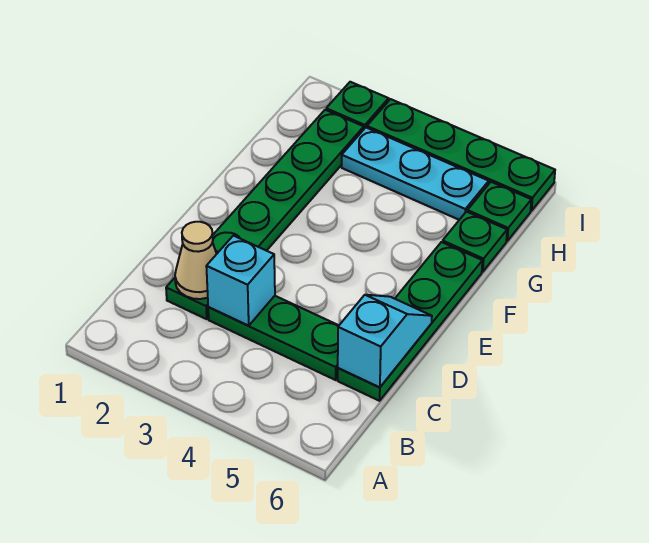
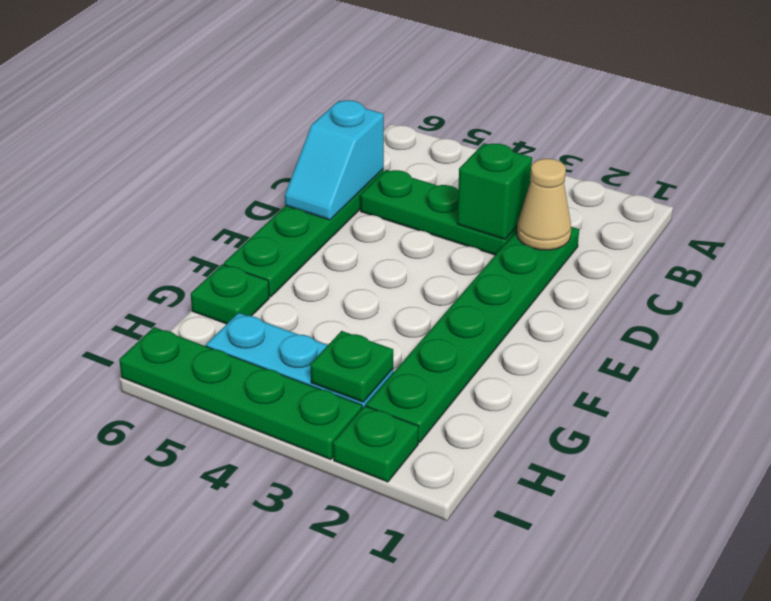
cyan brick C3 level 2 -> green brick C3 level 2
green plate H6 level 1 -> green plate H3 level 2

